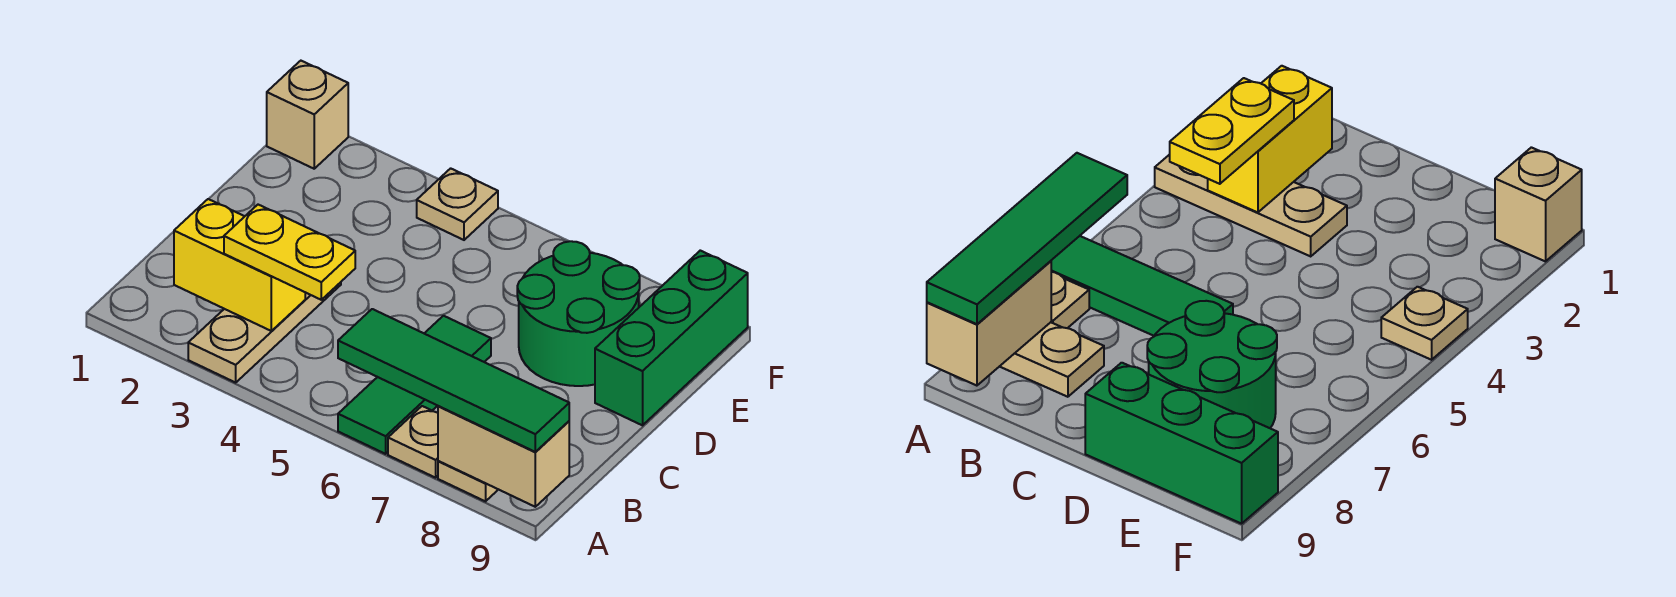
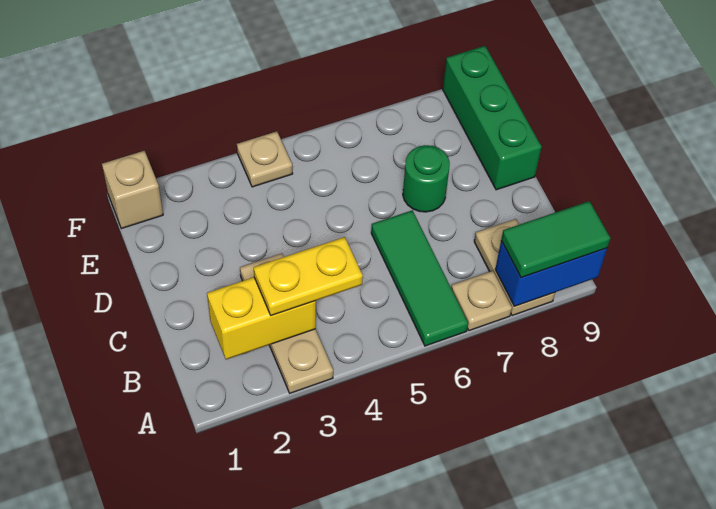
green tile A6:A9 level 3 -> green tile A8:A9 level 3
tan brick A8:A9 level 2 -> blue brick A8:A9 level 2
green round brick D7:E8 level 1 -> green round brick D7 level 1

